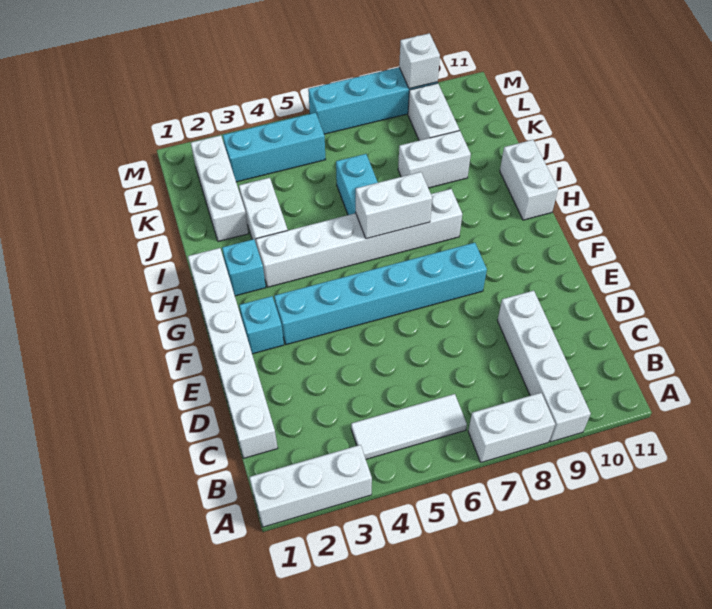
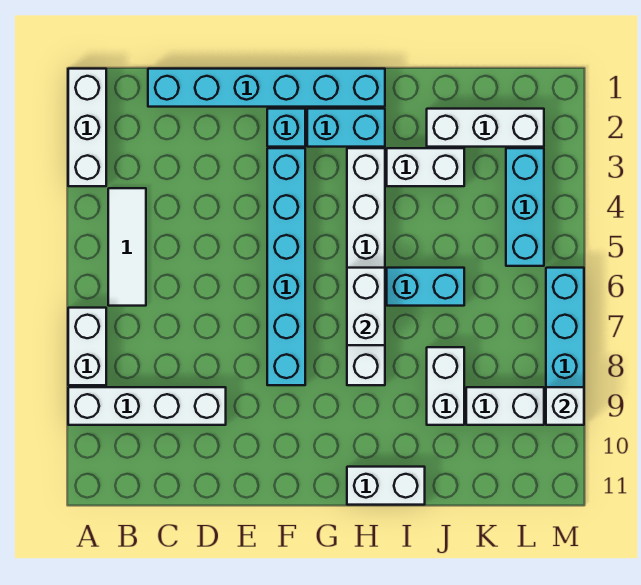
white brick C1:H1 level 1 -> cyan brick C1:H1 level 1
cyan brick H2 level 1 -> cyan brick G2:H2 level 1

